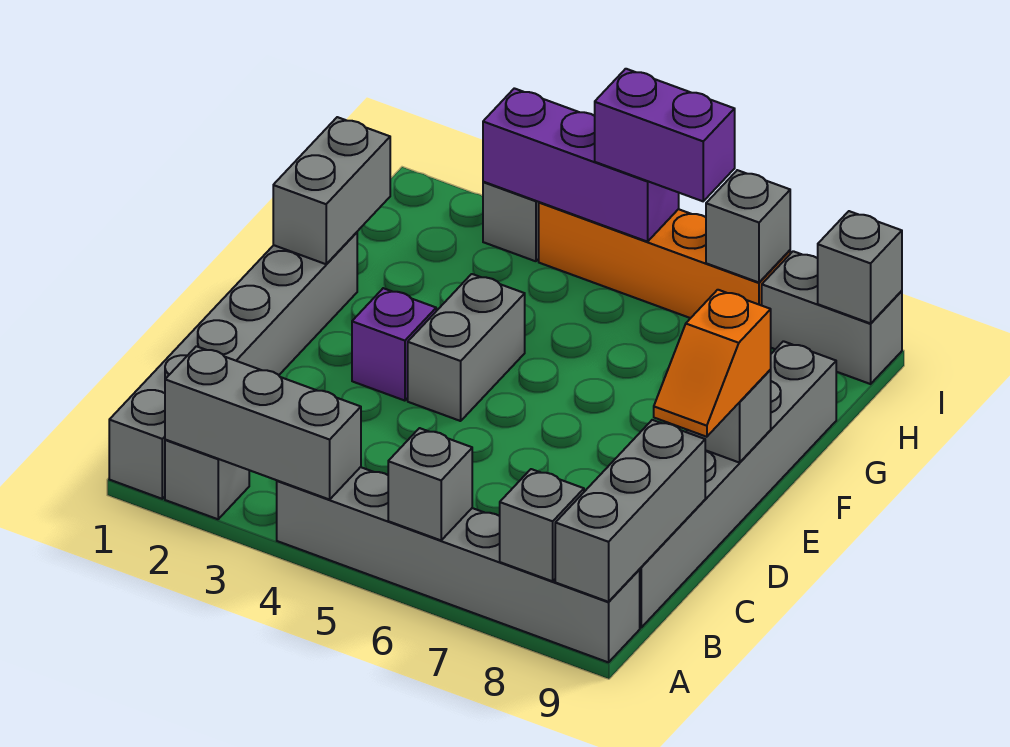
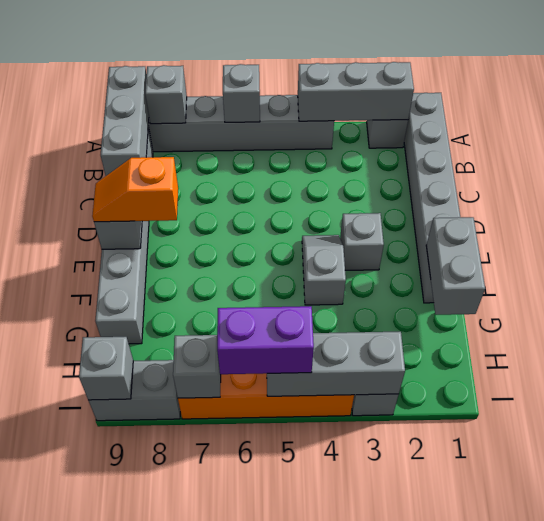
orange slope D9:E9 level 3 top E -> orange slope E8:E9 level 3 top 8
purple brick E3 level 1 -> grey brick E3 level 1
grey brick E4:F4 level 1 -> grey slope E4:F4 level 1 top F
purple brick I3:I5 level 2 -> grey brick I3:I5 level 2

